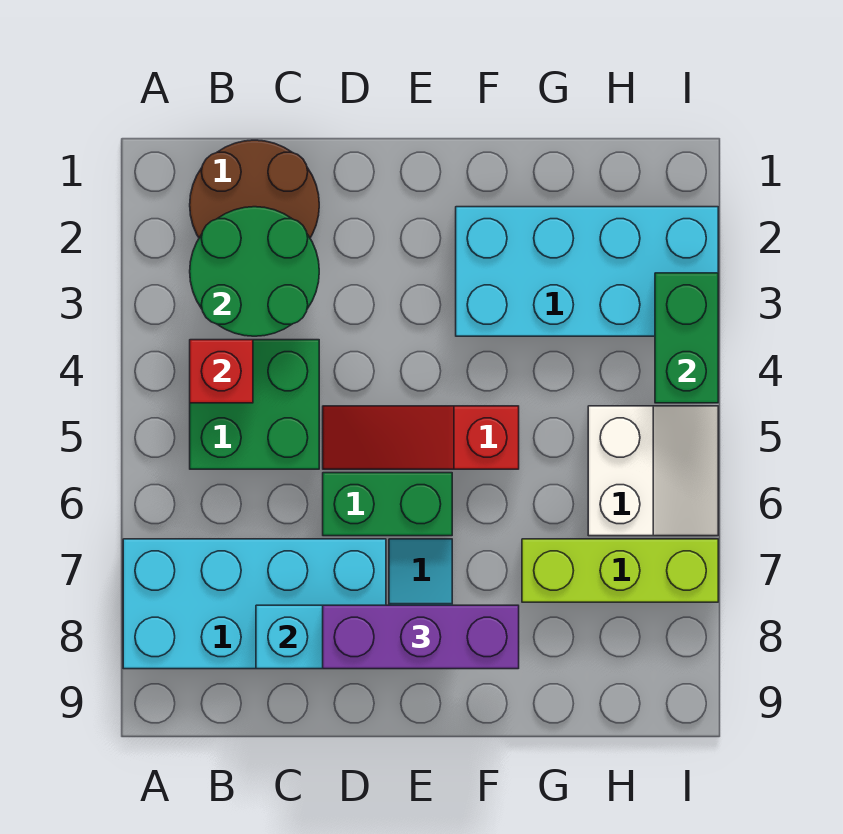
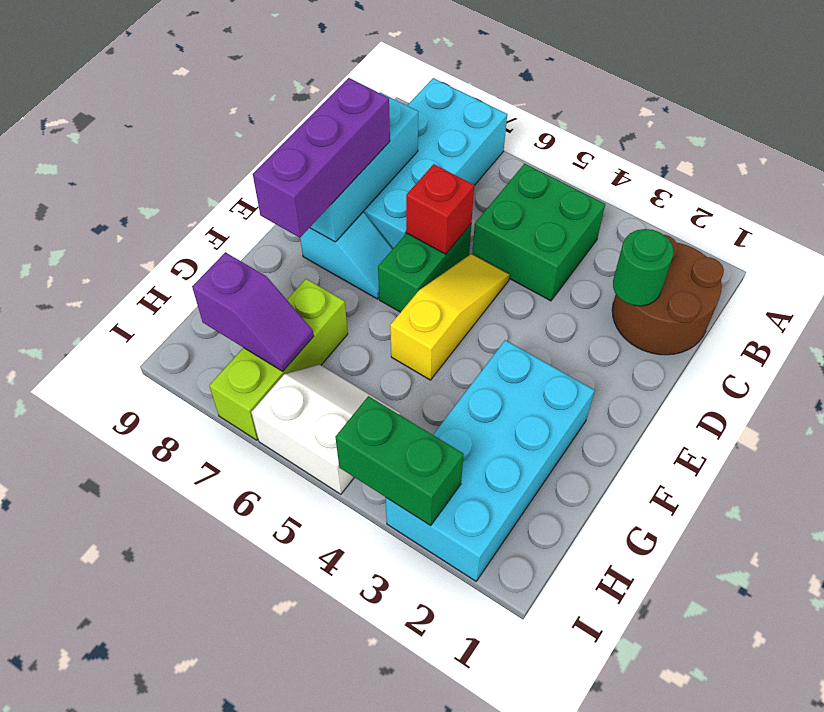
green round brick B2:C3 level 2 -> green round brick C2 level 2
red brick B4 level 2 -> red brick D6 level 2
red slope D5:F5 level 1 top F -> yellow slope D5:F5 level 1 top F
white slope H5:I6 level 1 top H -> white slope H5:I6 level 1 top I
none -> purple slope H7:H8 level 2 top 8

